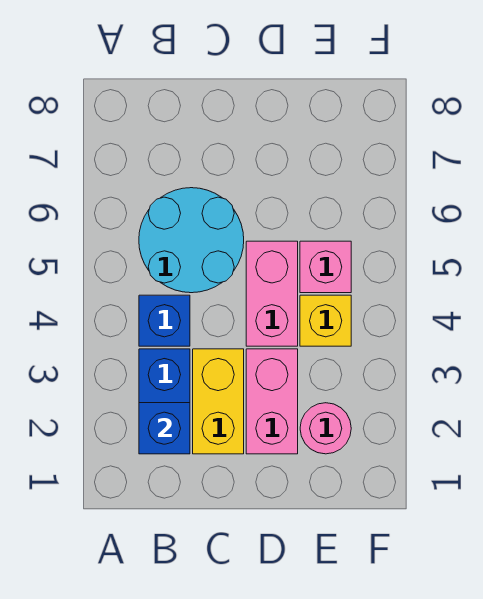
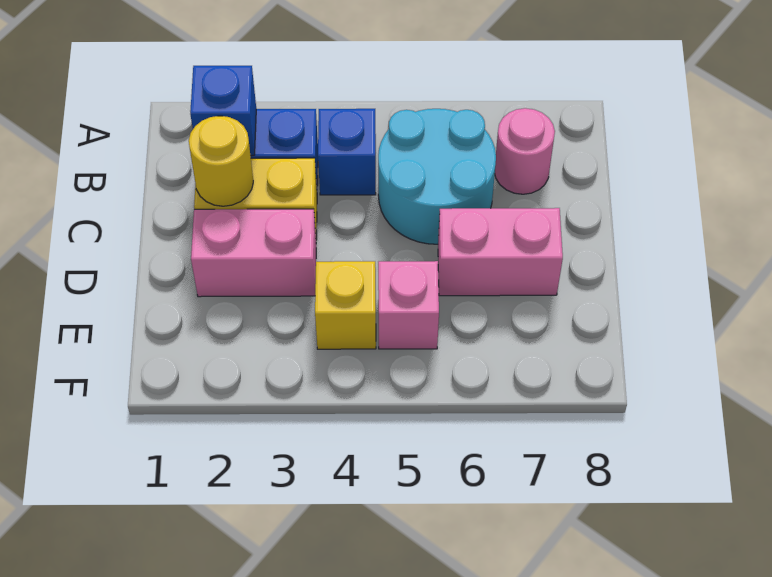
none -> yellow round brick C2 level 2
pink brick D4:D5 level 1 -> pink brick D6:D7 level 1
pink round brick E2 level 1 -> pink round brick B7 level 1

